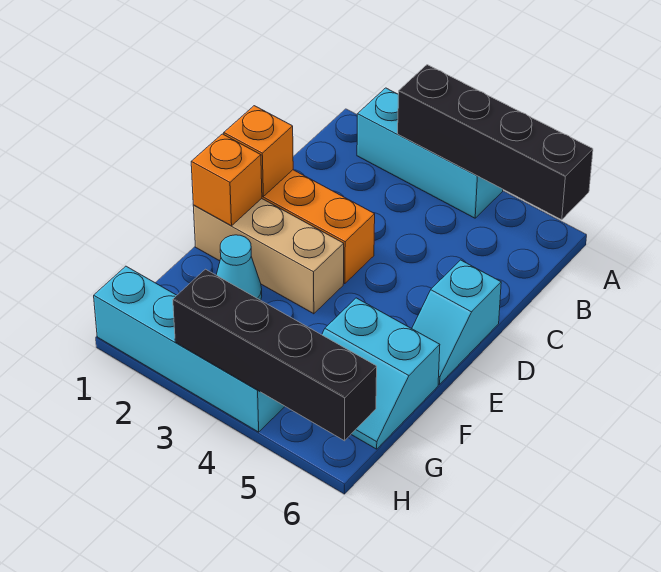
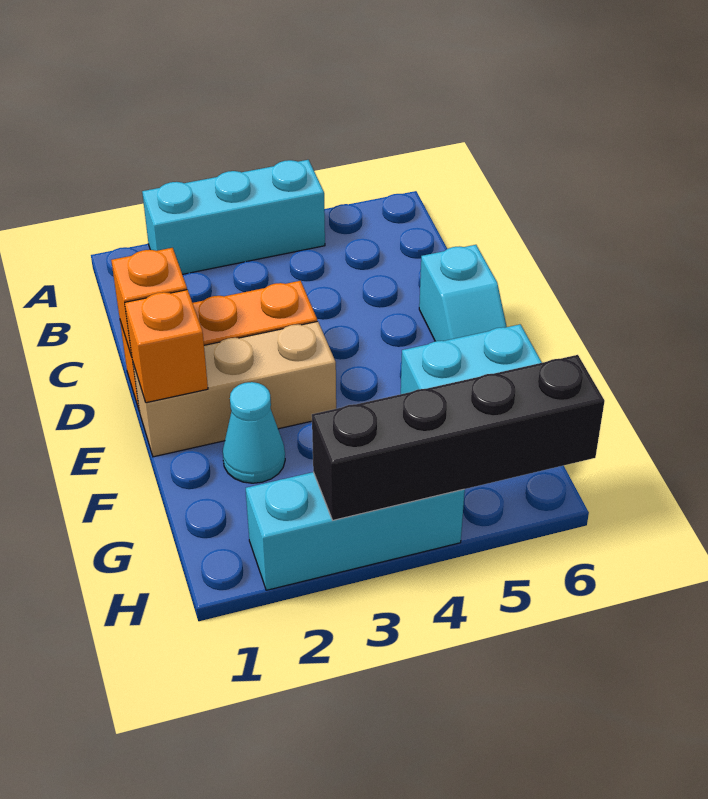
black brick A3:A6 level 2 -> none
cyan brick H1:H4 level 1 -> cyan brick H2:H4 level 1

